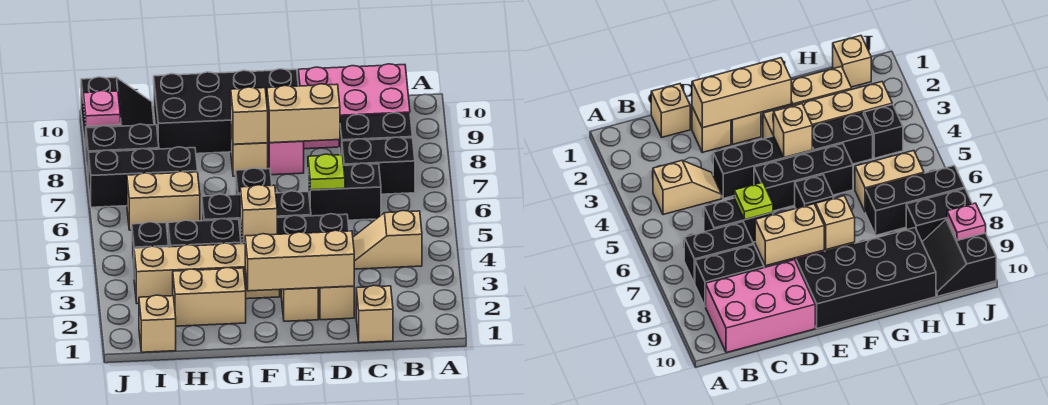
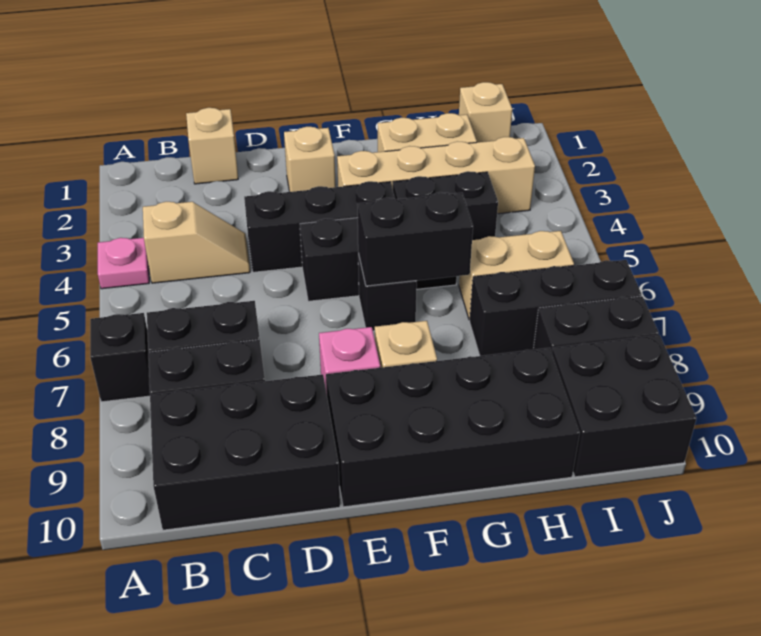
pink brick B9:D10 level 1 -> black brick B9:D10 level 1
black brick C6:D6 level 1 -> black brick F6:G6 level 2
tan brick D2 level 1 -> none
tan brick D2:F2 level 2 -> none
lime plate D6 level 2 -> none
tan brick D8:E8 level 2 -> none
tan brick F4 level 2 -> none
tan brick F8 level 2 -> none
black brick I4 level 1 -> black brick A7 level 1
black slope I9:J10 level 1 top J -> black brick I9:J10 level 1
pink plate J9 level 2 -> pink plate A4 level 1

